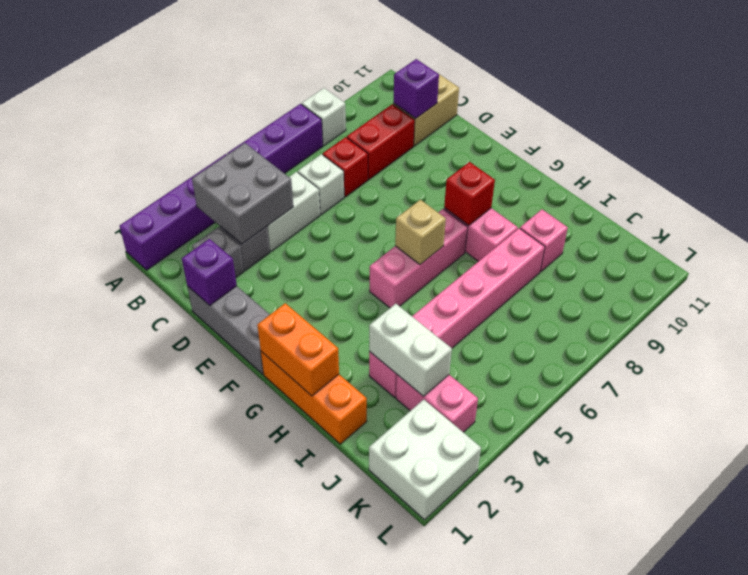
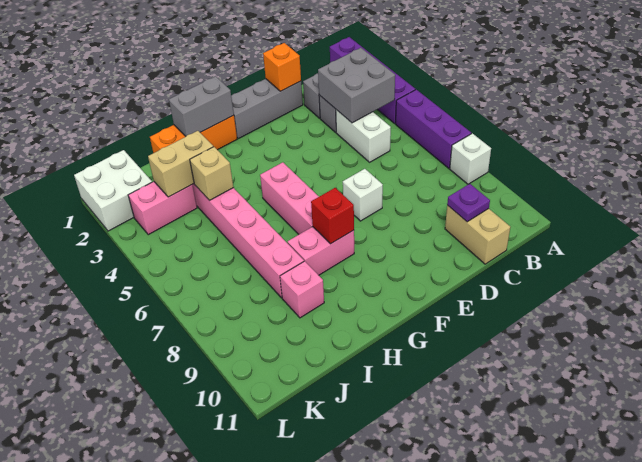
white brick C6 level 1 -> white brick E7 level 1
red brick C7 level 1 -> none
red brick C8:C9 level 1 -> none
purple brick C10 level 2 -> purple plate C10 level 2
purple brick D1 level 2 -> orange brick D1 level 2
orange brick G1:H1 level 2 -> grey brick G1:H1 level 2
tan brick G6 level 2 -> tan brick I4 level 2
white brick I3:J3 level 2 -> tan brick I3:J3 level 2

